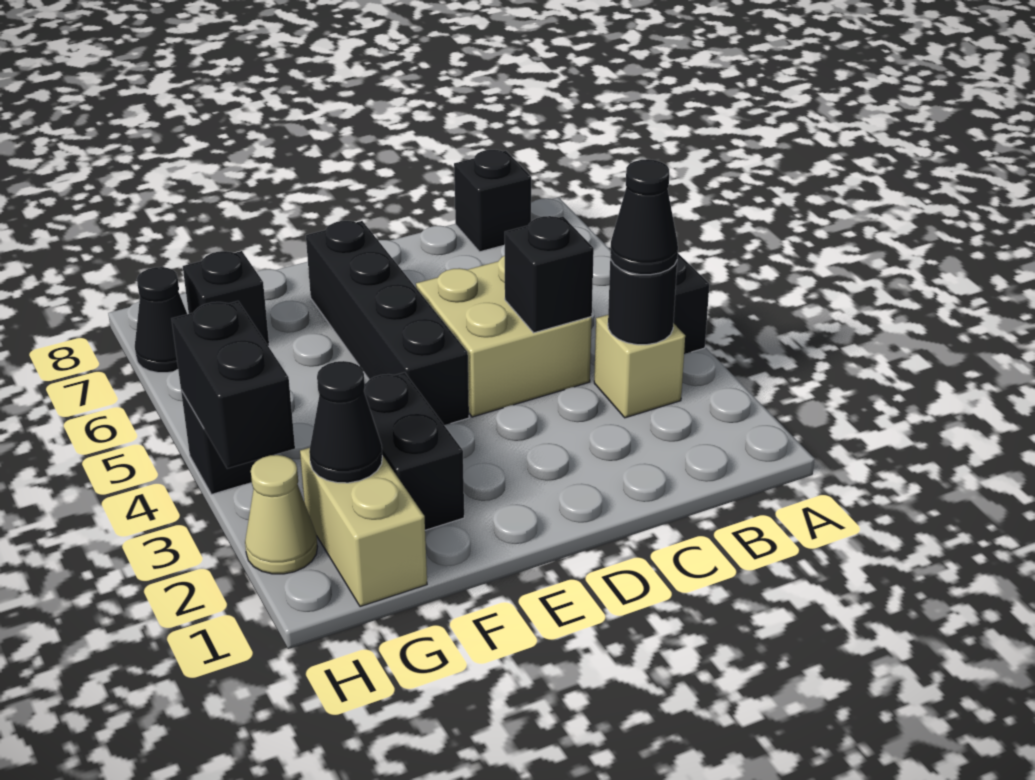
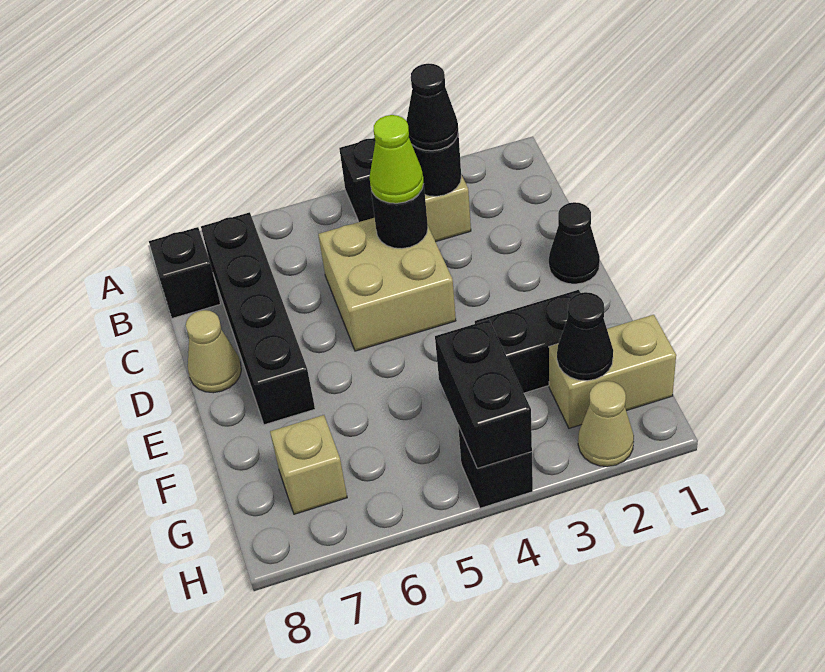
black brick C4 level 2 -> black round brick C4 level 2
none -> lime cone C4 level 3
none -> tan cone D8 level 1
black brick E4:E7 level 1 -> black brick B7:E7 level 1
black brick G7 level 1 -> tan brick G7 level 1
black brick H3:H4 level 2 -> black brick G4:H4 level 2
black cone H7 level 1 -> black cone D1 level 1

